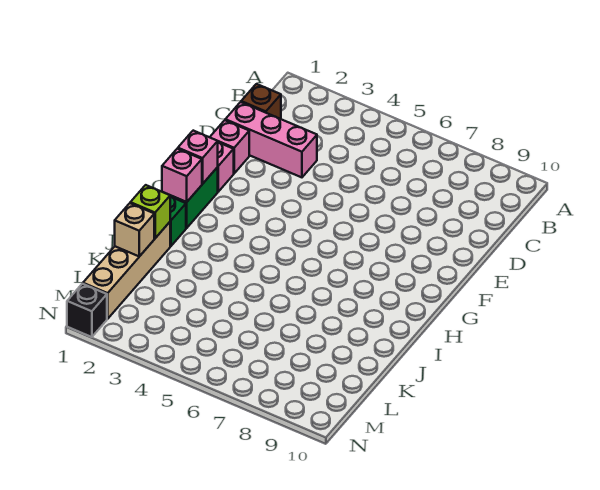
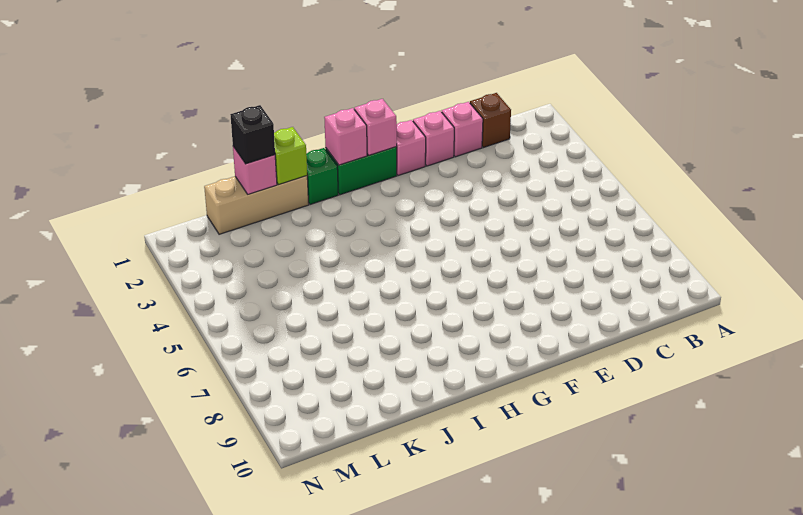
pink brick D1:D3 level 1 -> pink brick D1 level 1
tan brick J1:M1 level 1 -> tan brick J1:L1 level 1
tan brick K1 level 2 -> pink brick K1 level 2
black brick N1 level 1 -> black brick K1 level 3

